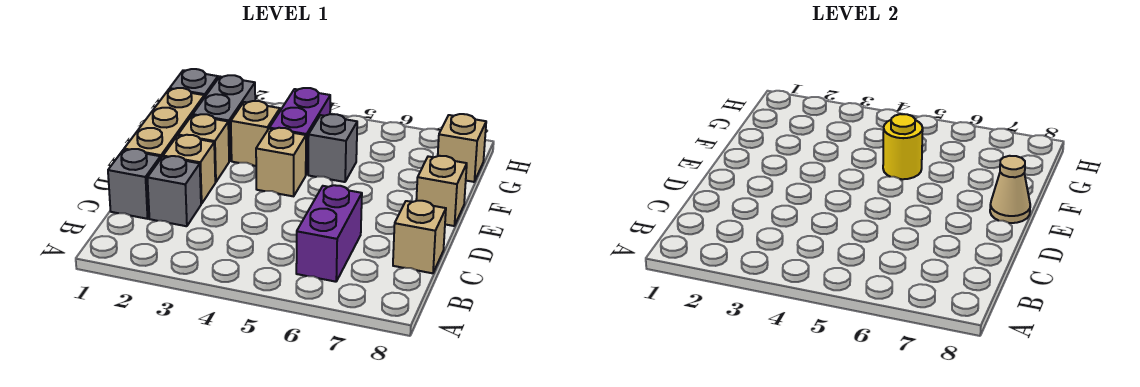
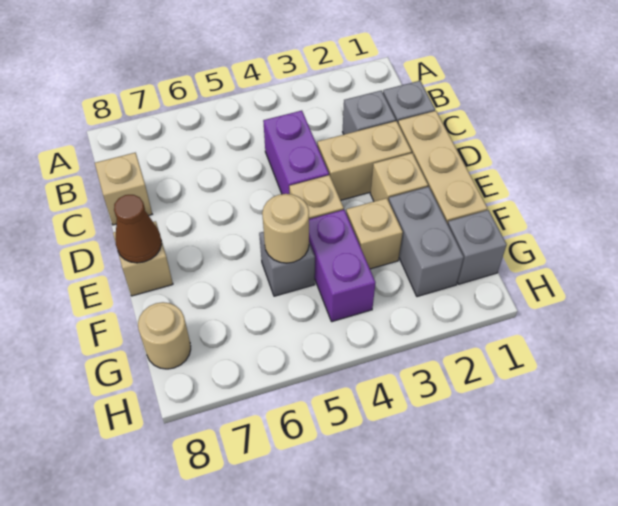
purple brick B6:C6 level 1 -> purple brick C4:D4 level 1
tan brick D2 level 1 -> tan brick D2:D3 level 1
tan cone E8 level 2 -> brown cone E8 level 2
yellow round brick F5 level 2 -> tan round brick F5 level 2
tan brick G8 level 1 -> tan round brick G8 level 1

